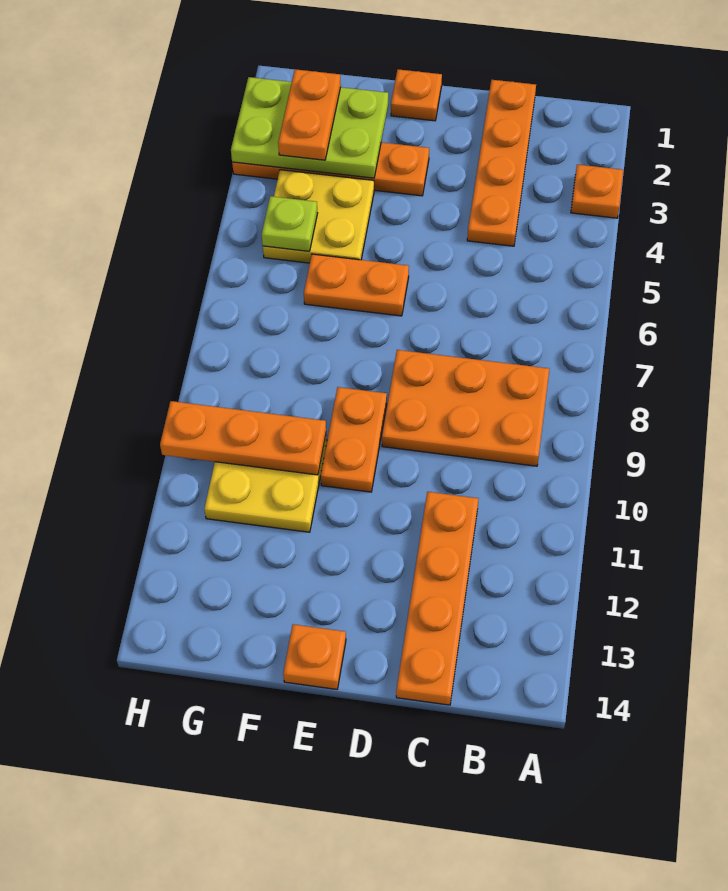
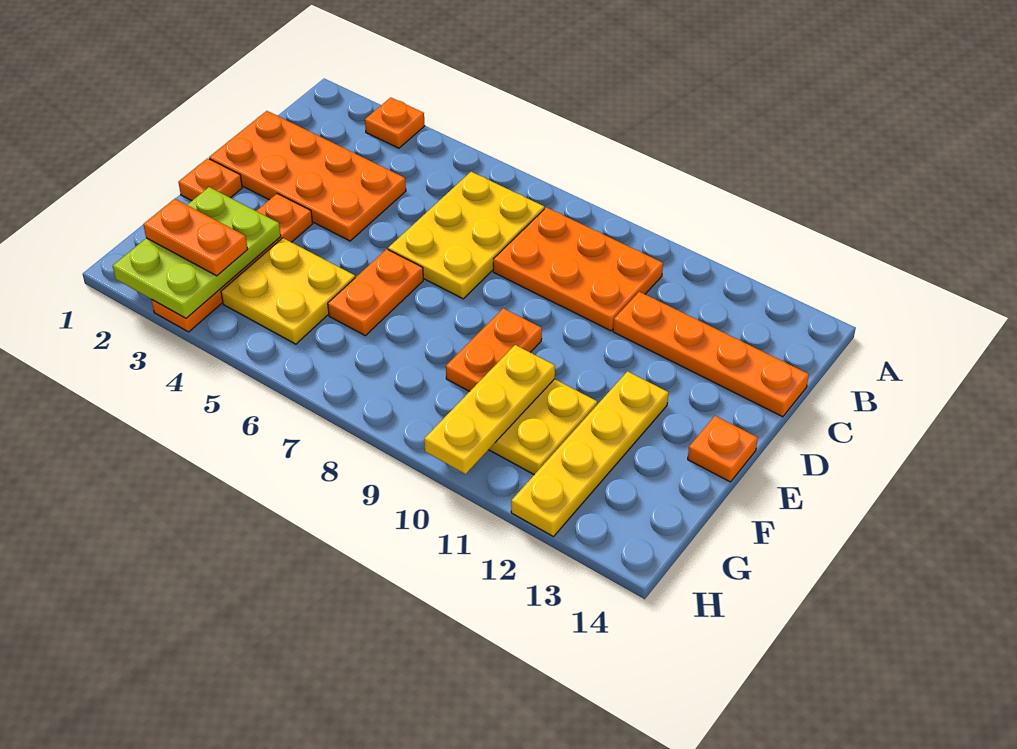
none -> yellow plate B6:D7 level 1
orange plate B8:D9 level 1 -> orange plate B8:C10 level 1
orange plate C1:C4 level 1 -> orange plate C1:D4 level 1
orange plate E9:E10 level 1 -> orange plate E9:F9 level 1
none -> yellow plate E12:H12 level 1
orange plate F10:H10 level 2 -> yellow plate F10:H10 level 2
lime plate G5 level 2 -> none

